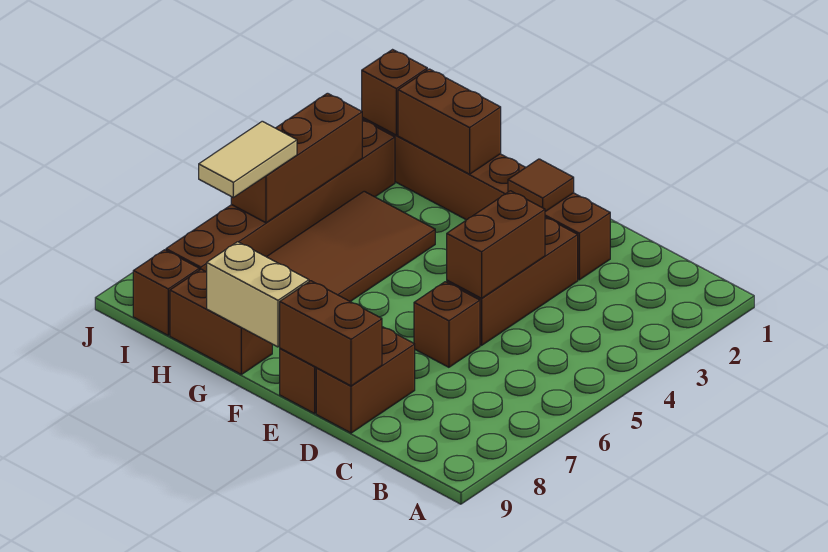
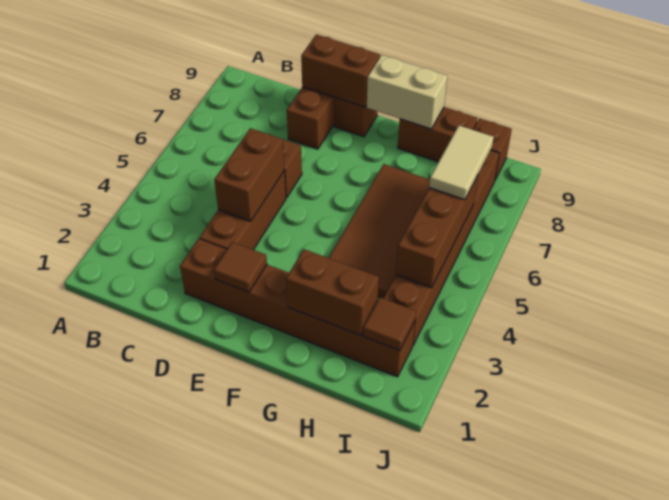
brown brick I2 level 2 -> brown tile I2 level 2

